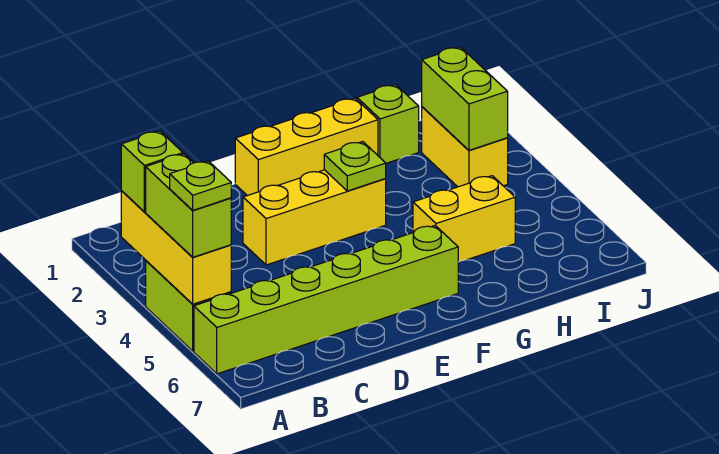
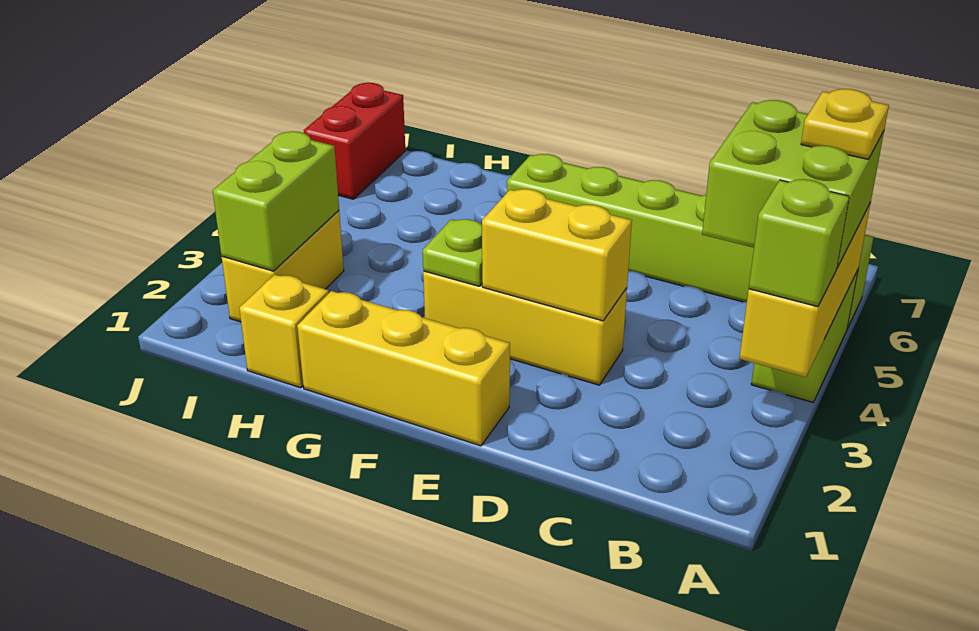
lime brick A4:A5 level 3 -> lime brick A4:B5 level 3
lime plate A5 level 4 -> yellow plate A5 level 4
yellow brick G5:H5 level 1 -> yellow brick D3:E3 level 2
lime brick H1 level 1 -> yellow brick H1 level 1
none -> red brick J6:J7 level 1

